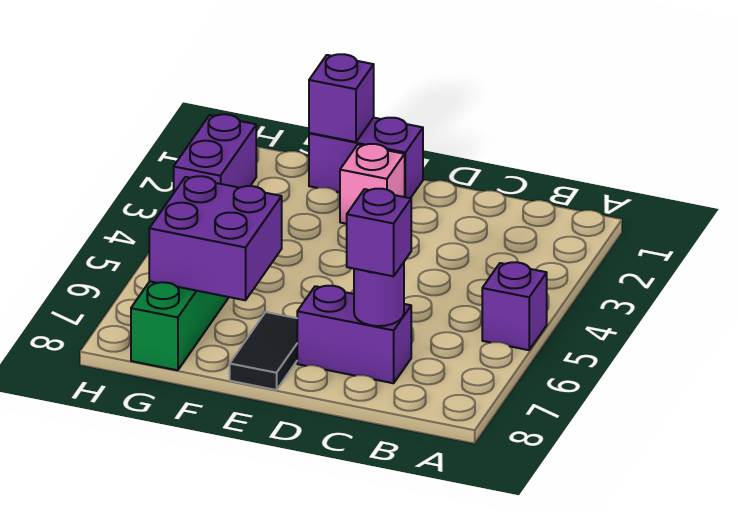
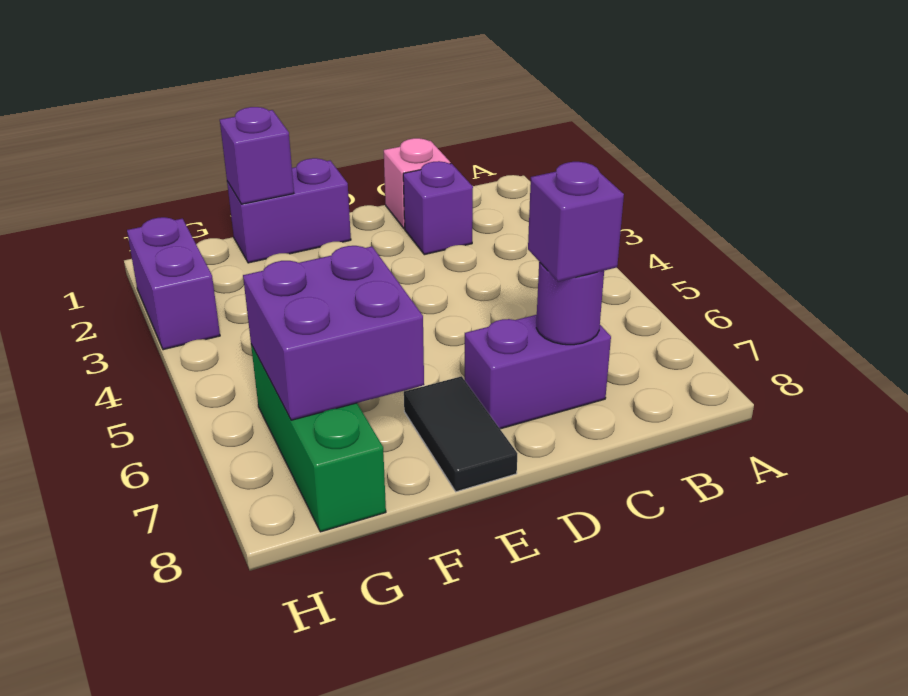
purple brick A5 level 1 -> purple brick C2 level 1
pink brick E2 level 1 -> pink brick C1 level 1

